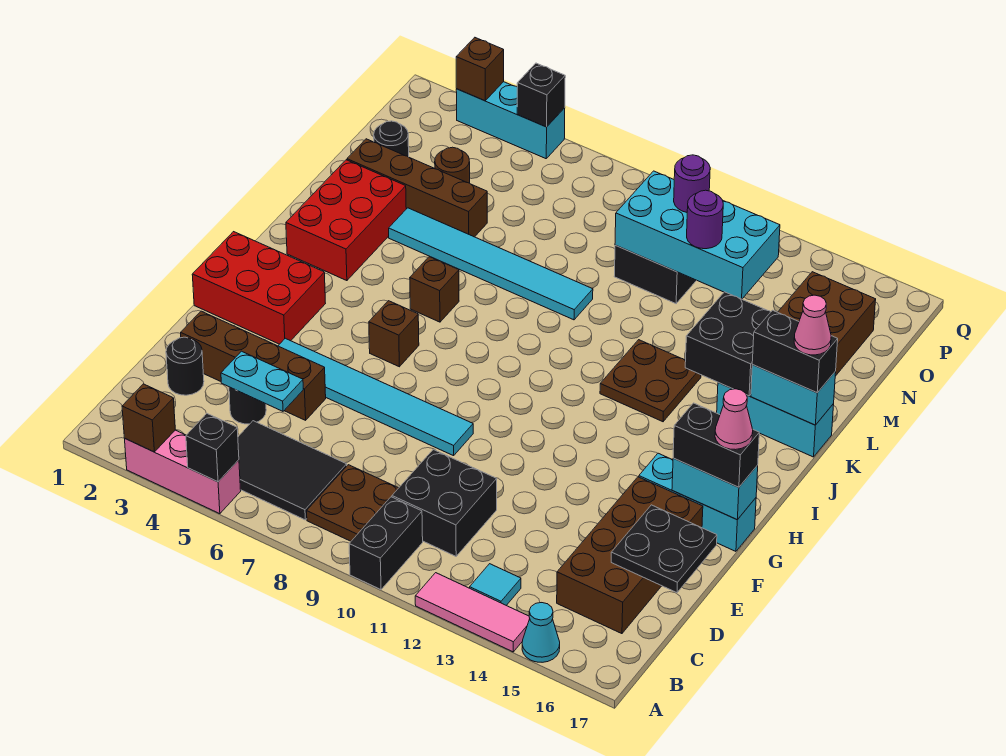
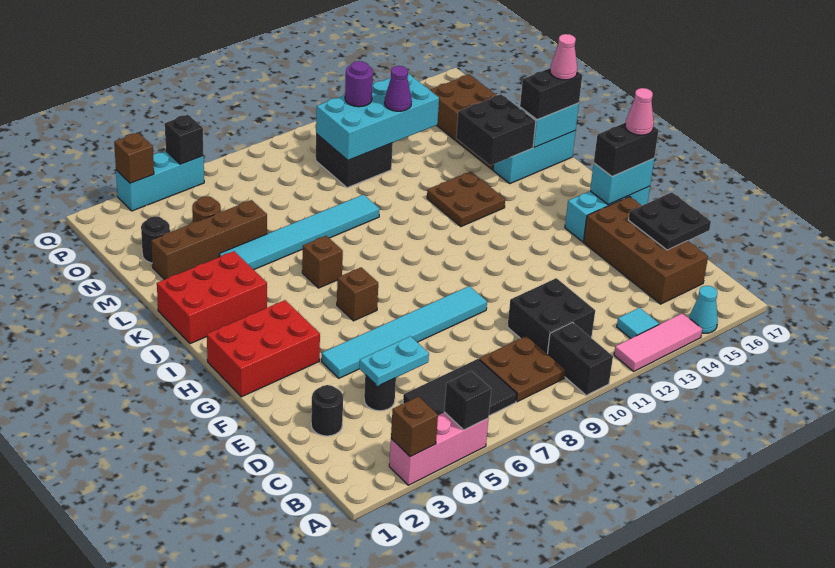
brown brick E2:E5 level 1 -> none
red brick J2:L3 level 1 -> red brick J1:K3 level 1
purple round brick N12 level 3 -> purple cone N12 level 3

